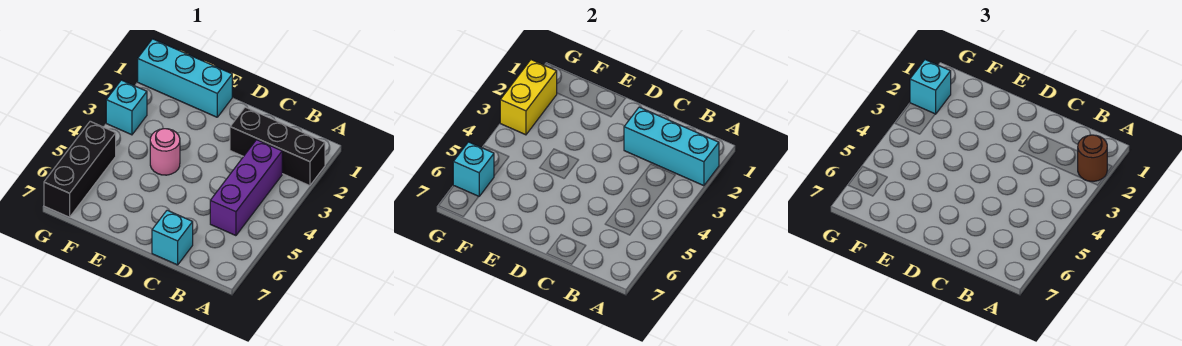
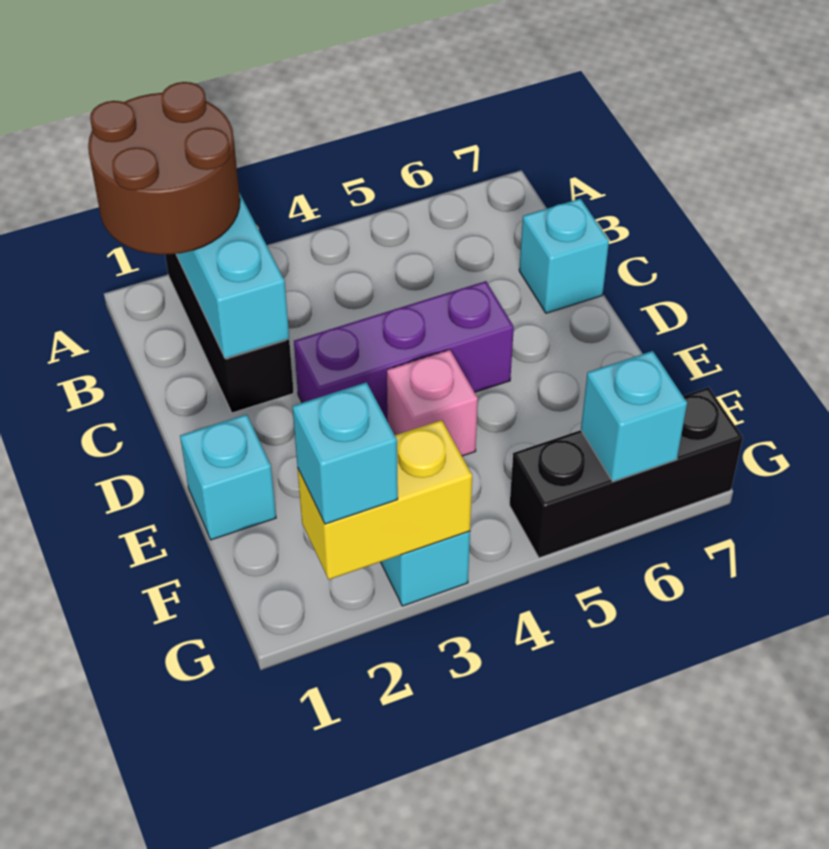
brown round brick A2 level 3 -> brown round brick A1:B2 level 3
purple brick B3:B5 level 1 -> purple brick D3:D5 level 1
cyan brick E1:G1 level 1 -> cyan brick E1 level 1
pink round brick E4 level 1 -> pink brick E4 level 1

